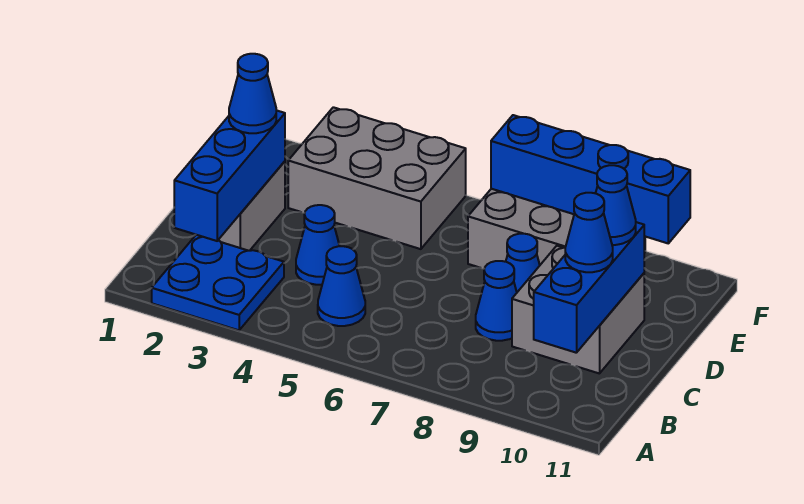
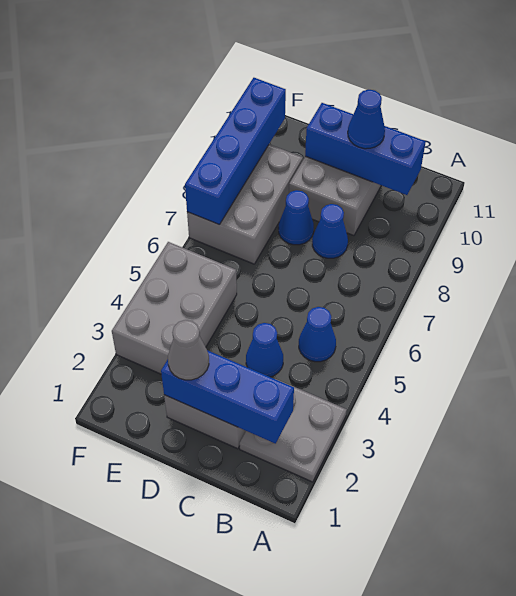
blue plate A2:B3 level 1 -> grey plate A2:B3 level 1
blue cone D2 level 3 -> grey cone D2 level 3
blue cone D10 level 3 -> none

